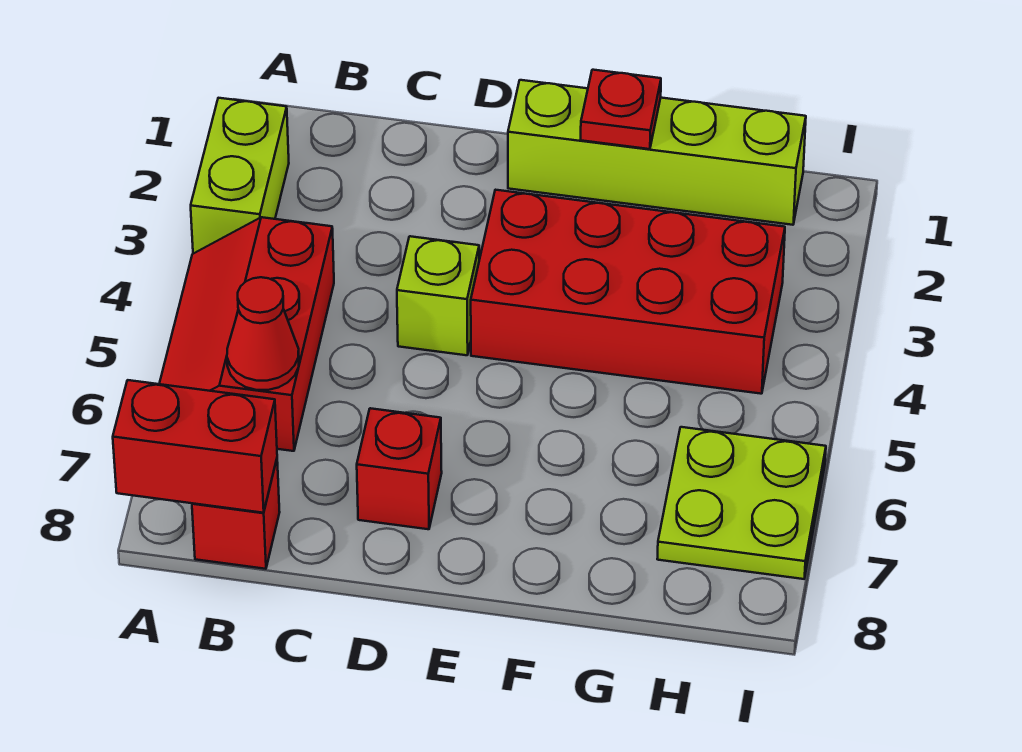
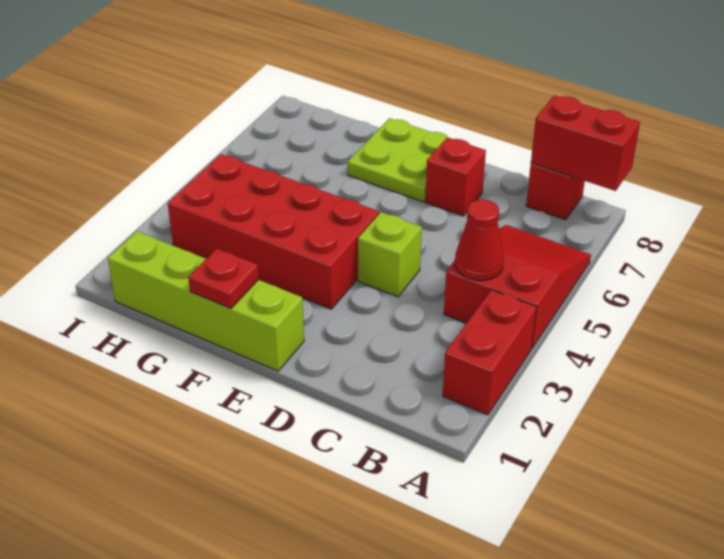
lime brick A2:A3 level 1 -> red brick A2:A3 level 1
red slope A4:B6 level 1 top B -> red slope A4:B6 level 1 top 4
red cone B6 level 2 -> red cone B4 level 2
lime plate H6:I7 level 1 -> lime plate E7:F8 level 1

